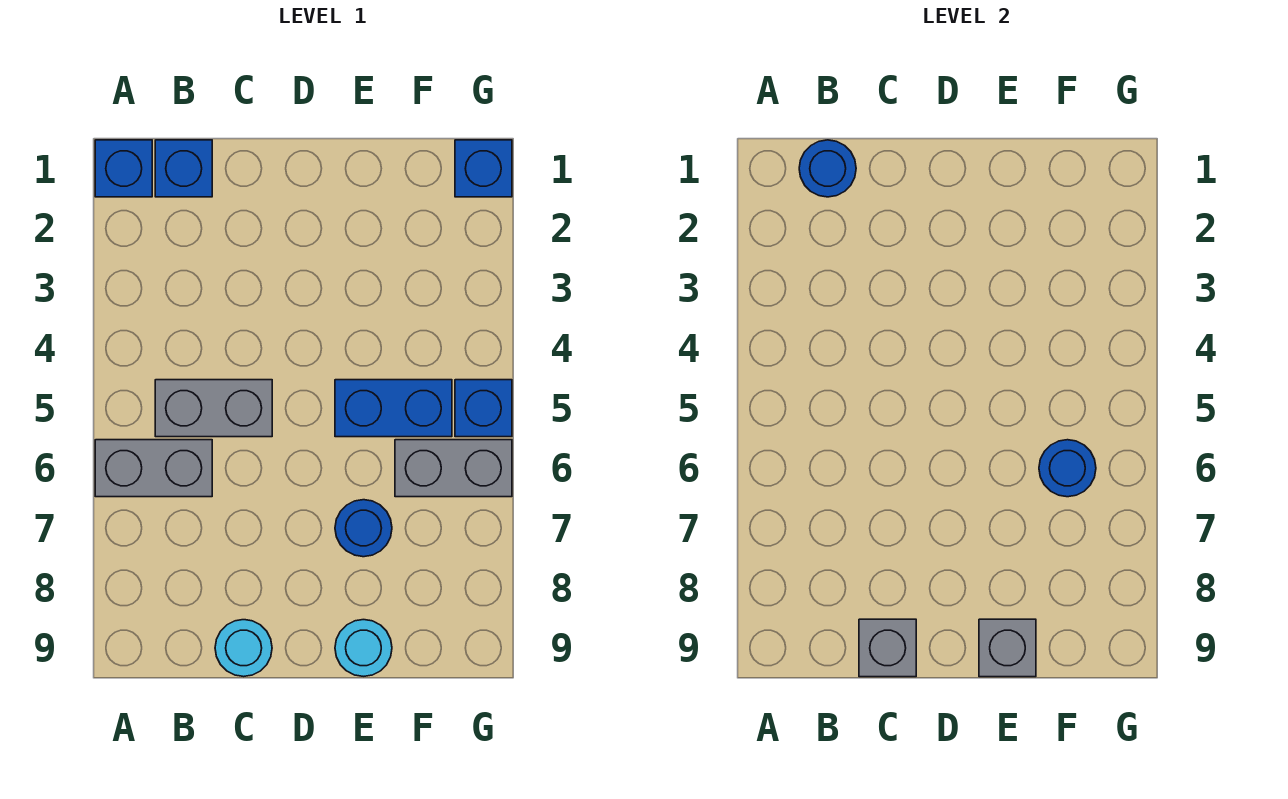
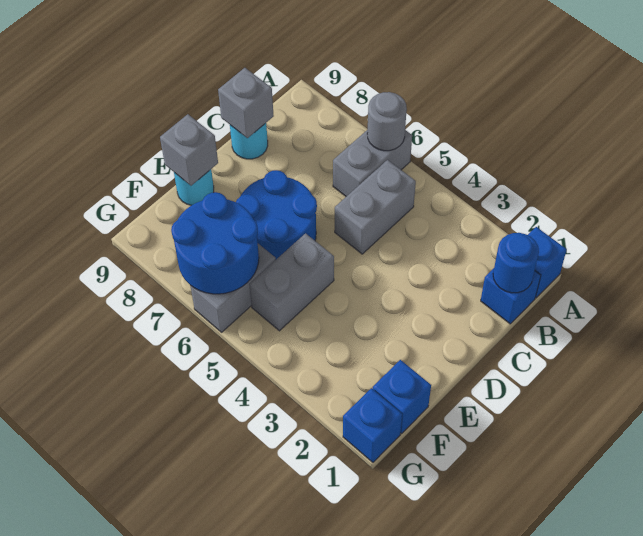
none -> grey round brick A6 level 2
blue brick E5:F5 level 1 -> grey brick E5:F5 level 1
blue round brick E7 level 1 -> blue round brick D6:E7 level 1
blue round brick F6 level 2 -> blue round brick F6:G7 level 2
blue brick G5 level 1 -> blue brick F1 level 1

